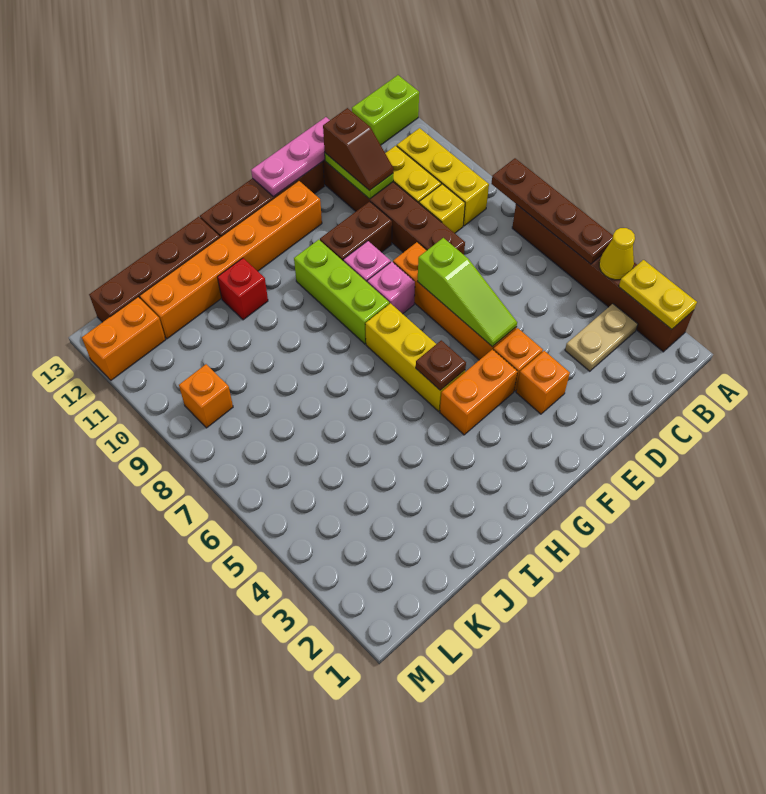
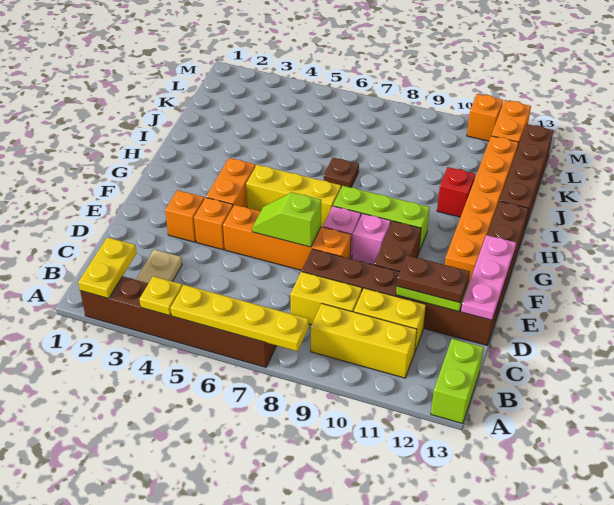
yellow plate A2:A3 level 2 -> yellow plate A2:B2 level 2
yellow cone A4 level 2 -> yellow plate A4 level 2
brown plate A5:A8 level 2 -> yellow plate A5:A8 level 2
yellow brick C9 level 1 -> yellow brick C8:C9 level 1
brown slope D11:D12 level 3 top 12 -> brown plate D11:D12 level 3
lime slope E5:E7 level 2 top 7 -> lime slope E6:E7 level 2 top 7
brown plate G5 level 2 -> brown plate I7 level 1
orange brick L9 level 1 -> orange brick M11 level 1

